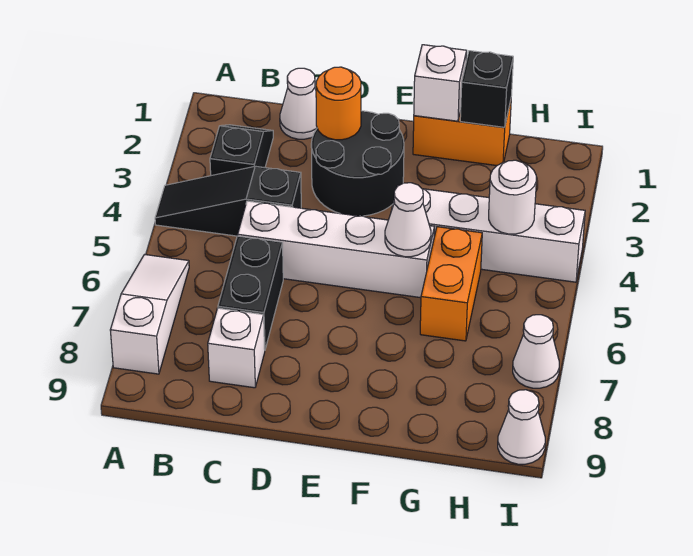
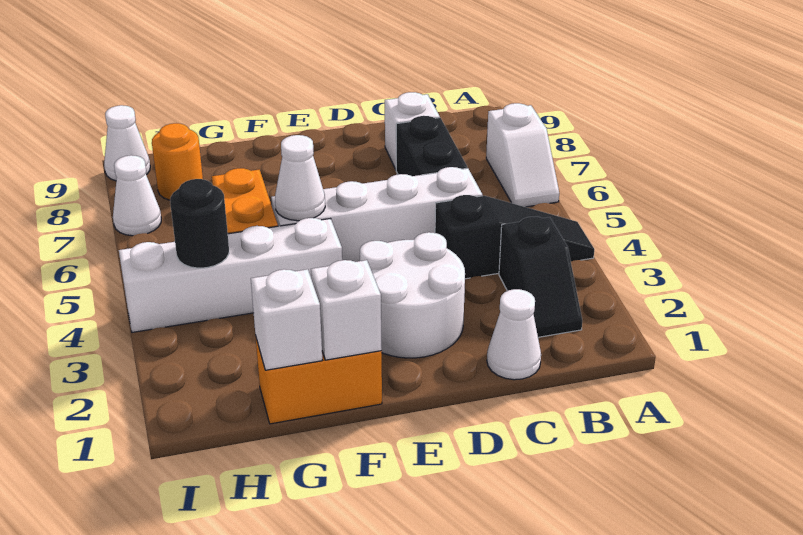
white slope A6:A8 level 1 top 8 -> white slope A6:A7 level 1 top 7
black round brick D2:E3 level 1 -> white round brick D2:E3 level 1
orange round brick D2 level 2 -> orange round brick H8 level 1
black brick G1 level 2 -> white brick G1 level 2
white round brick H4 level 2 -> black round brick H4 level 2

